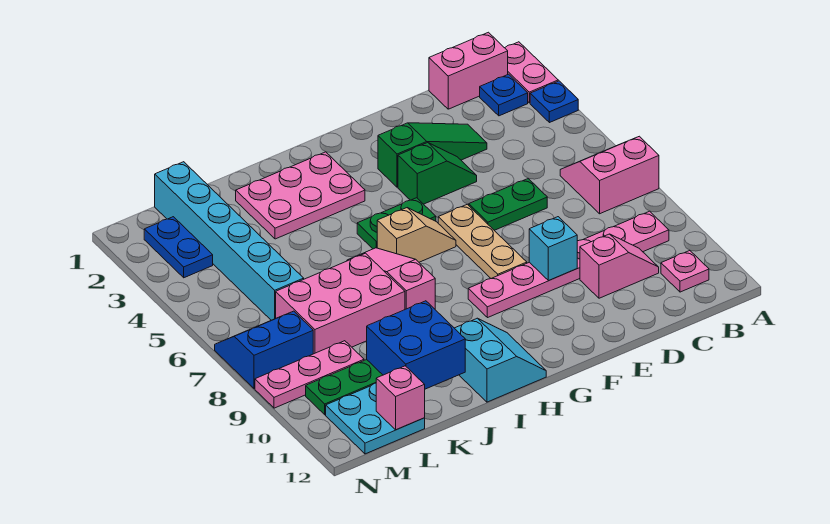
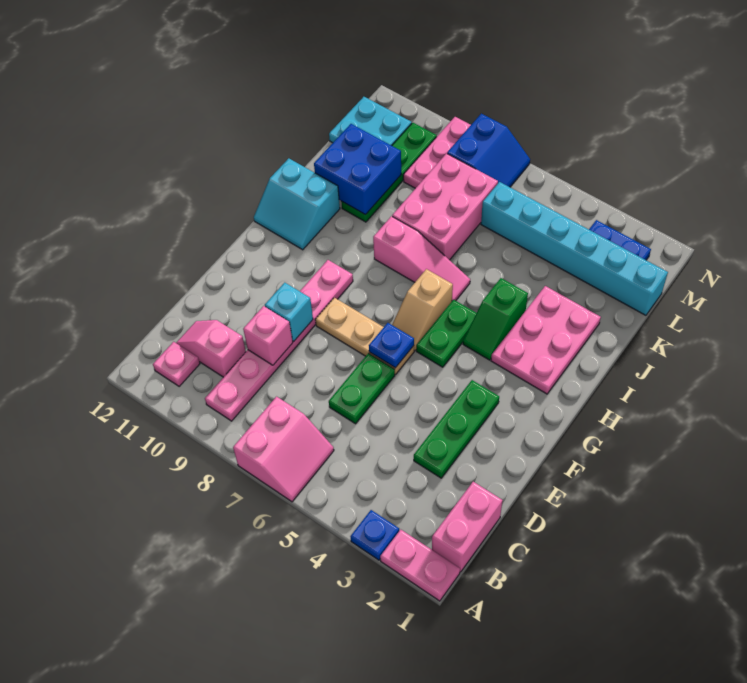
blue plate B2 level 1 -> blue plate F6 level 2
pink slope C10:D10 level 1 top D -> pink slope C10:C11 level 1 top 10
green slope D3:F3 level 1 top F -> green plate D3:F3 level 1
green slope E4:F4 level 1 top F -> green slope H4:I4 level 1 top I
pink brick L12 level 2 -> pink brick D9 level 2

